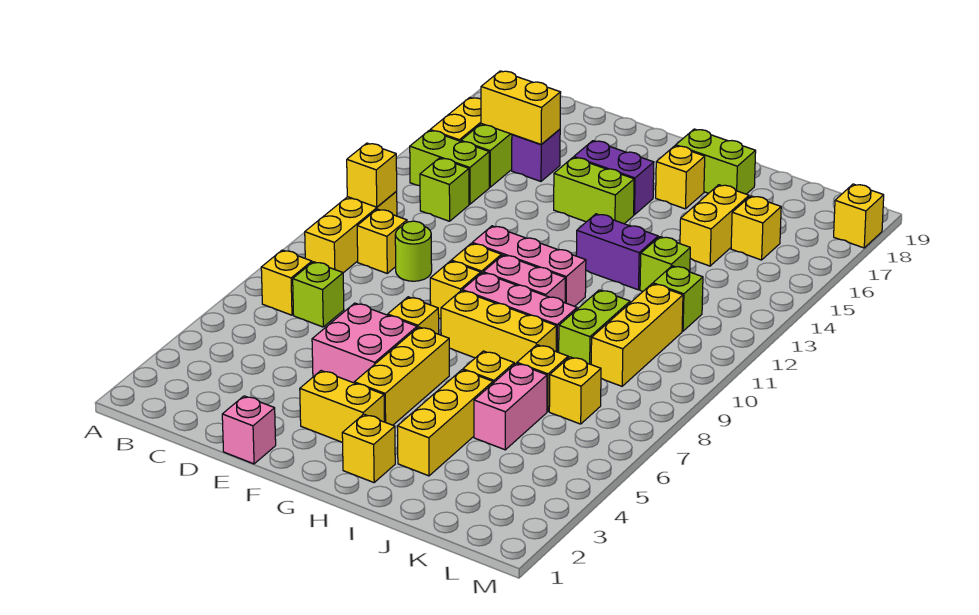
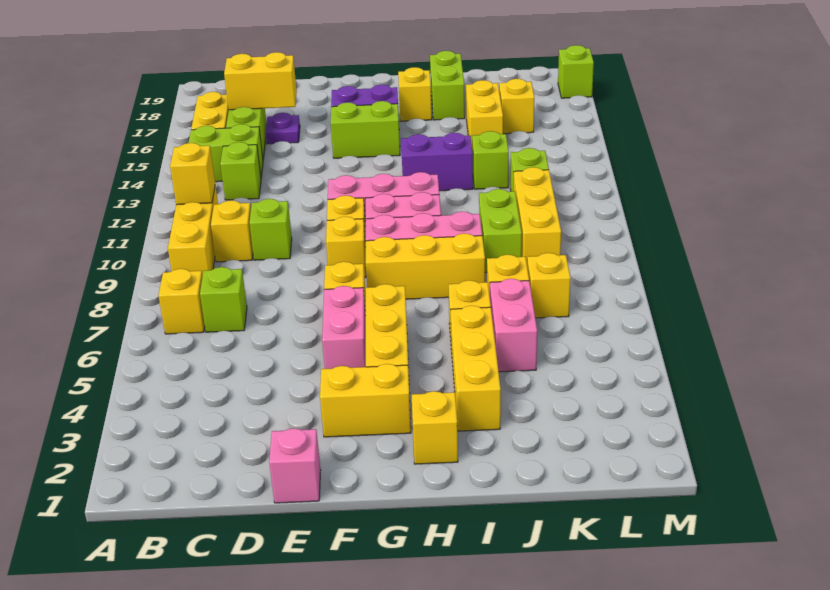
lime round brick D10 level 1 -> lime brick D10 level 1
purple brick D16 level 1 -> purple plate D16 level 1
pink brick E5:F6 level 1 -> pink brick F5:F6 level 1
lime brick H18:I18 level 1 -> lime brick I17:I18 level 1
yellow brick M18 level 1 -> lime brick M18 level 1

